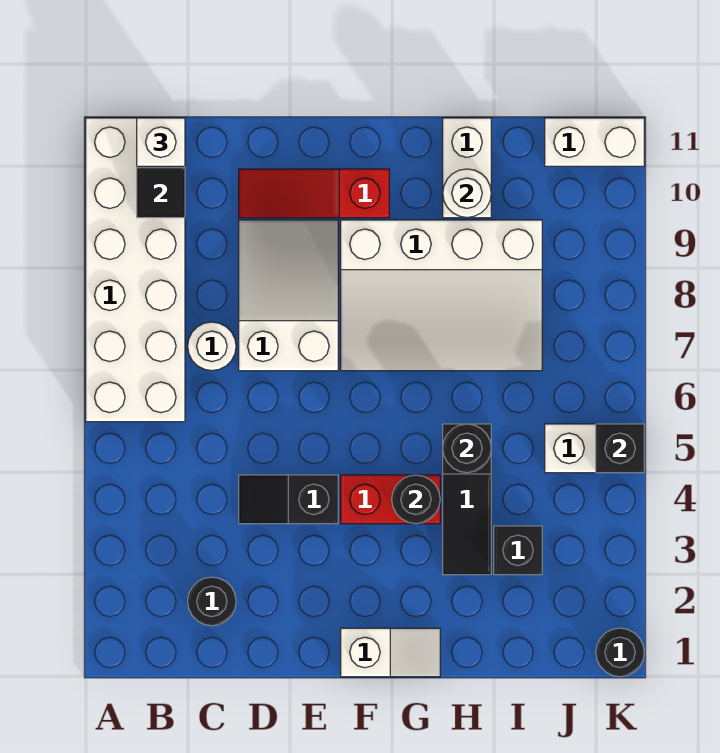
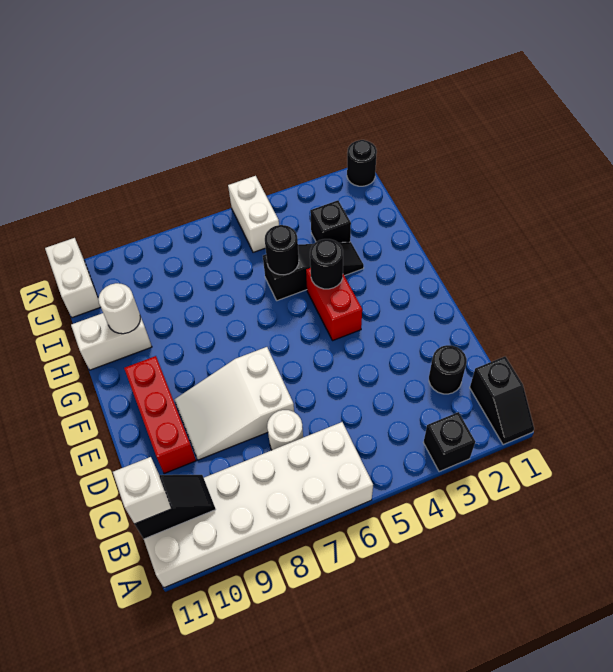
black slope D4:E4 level 1 top E -> black slope A1:B1 level 1 top B
red slope D10:F10 level 1 top F -> red brick D10:F10 level 1
white slope F1:G1 level 1 top F -> none
white slope F7:I9 level 1 top 9 -> none
black brick K5 level 2 -> black brick A3 level 1

